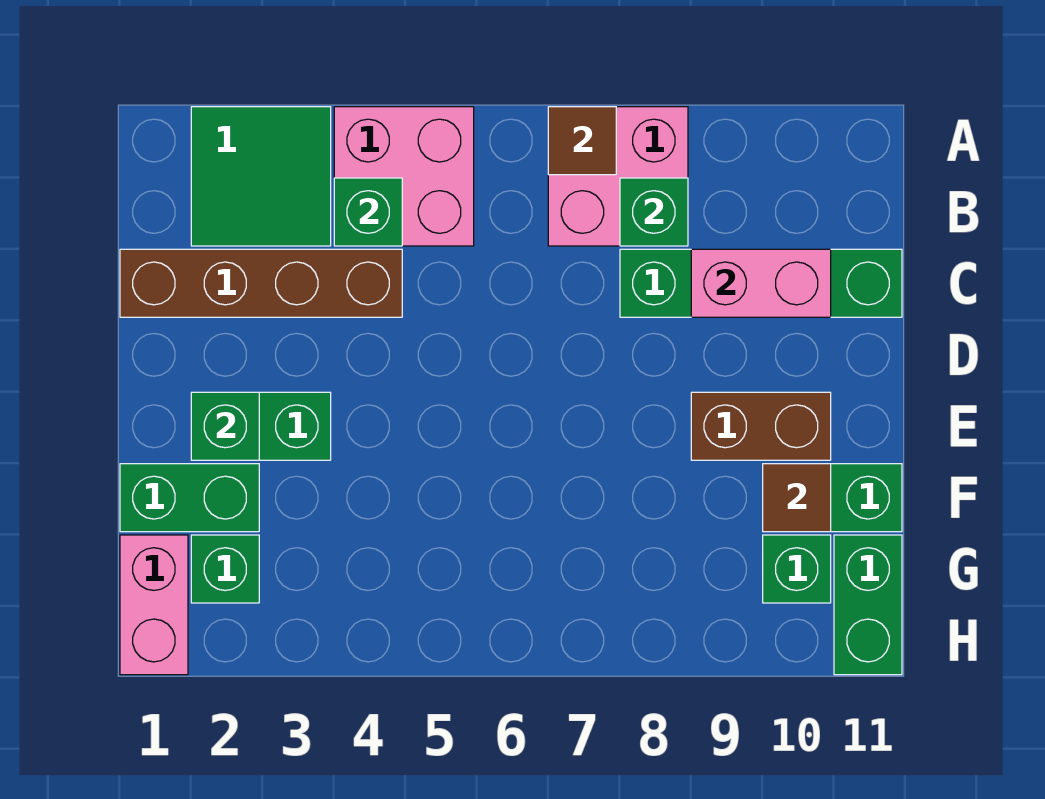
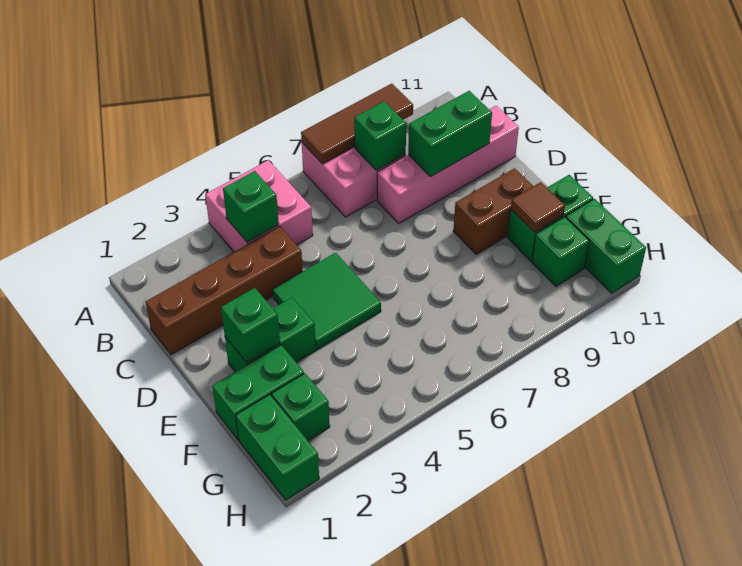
green tile A2:B3 level 1 -> green tile D4:E5 level 1
brown tile A7 level 2 -> brown tile A7:A9 level 2
green brick C8:C11 level 1 -> pink brick C8:C11 level 1
pink brick C9:C10 level 2 -> green brick C9:C10 level 2
pink brick G1:H1 level 1 -> green brick G1:H1 level 1

